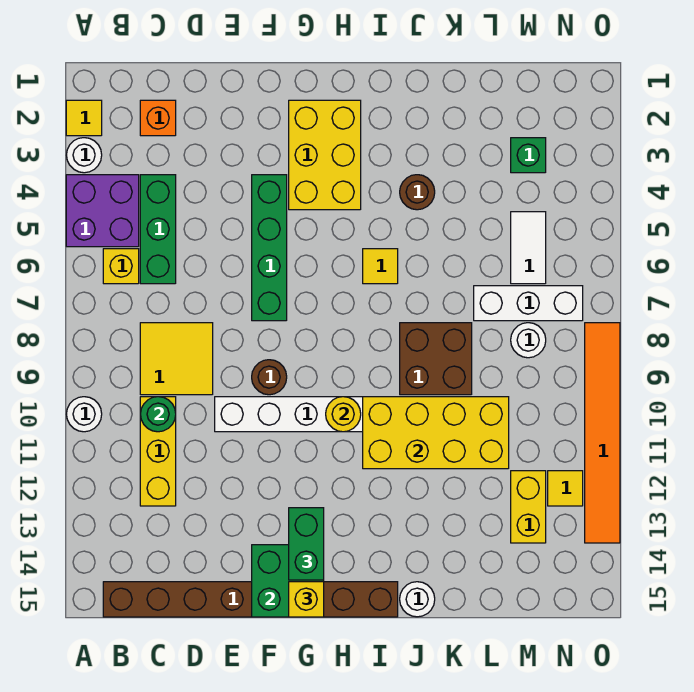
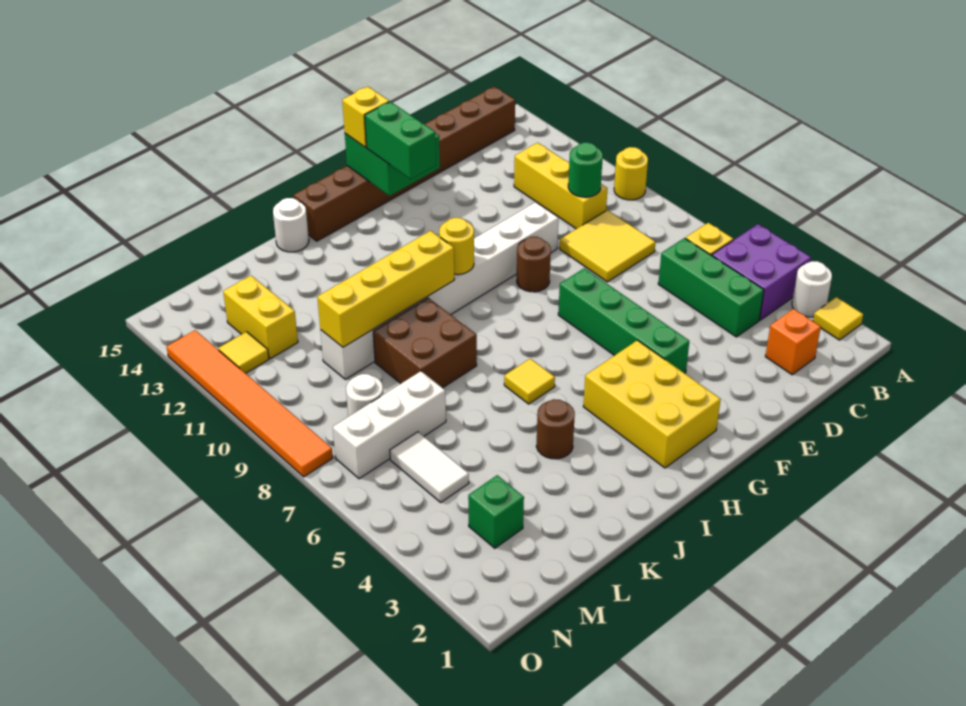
white round brick A10 level 1 -> yellow round brick A10 level 1
yellow brick I10:L11 level 2 -> yellow brick I10:L10 level 2

